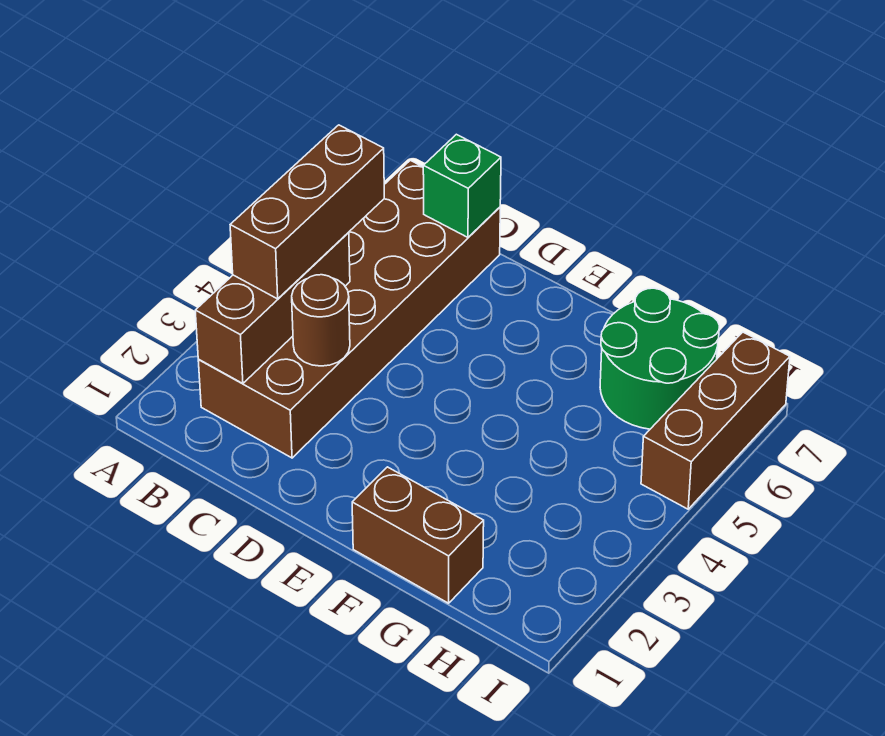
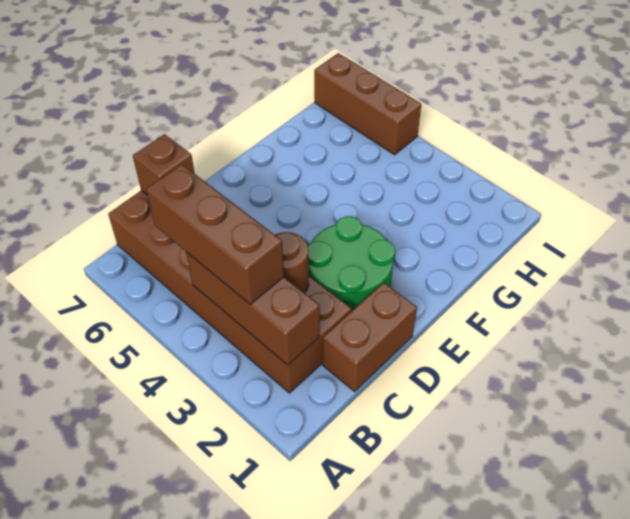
green brick C7 level 2 -> brown brick C7 level 2
brown brick F1:G1 level 1 -> brown brick C1:D1 level 1
green round brick G6:H7 level 1 -> green round brick D2:E3 level 1

